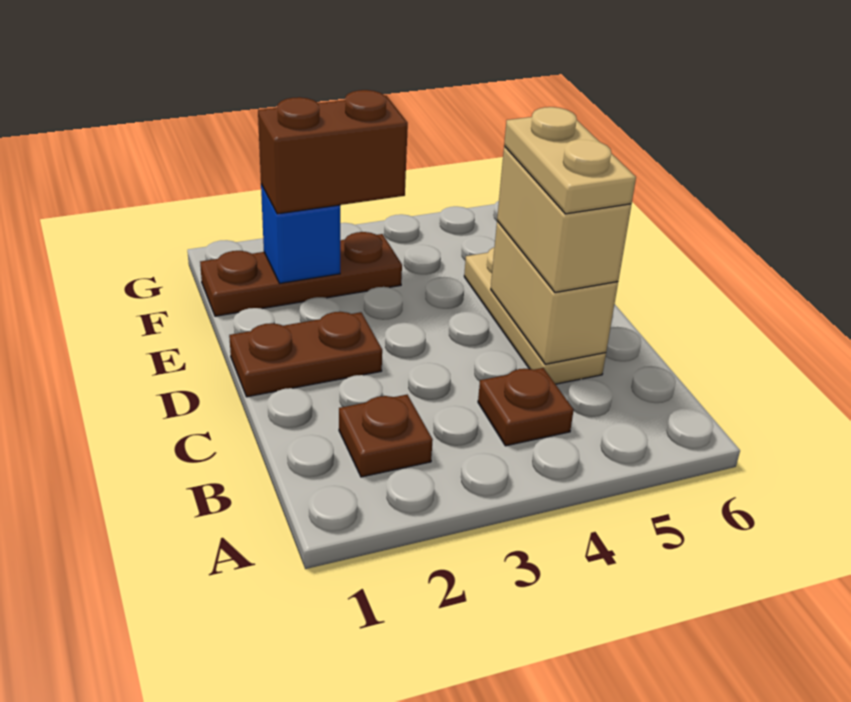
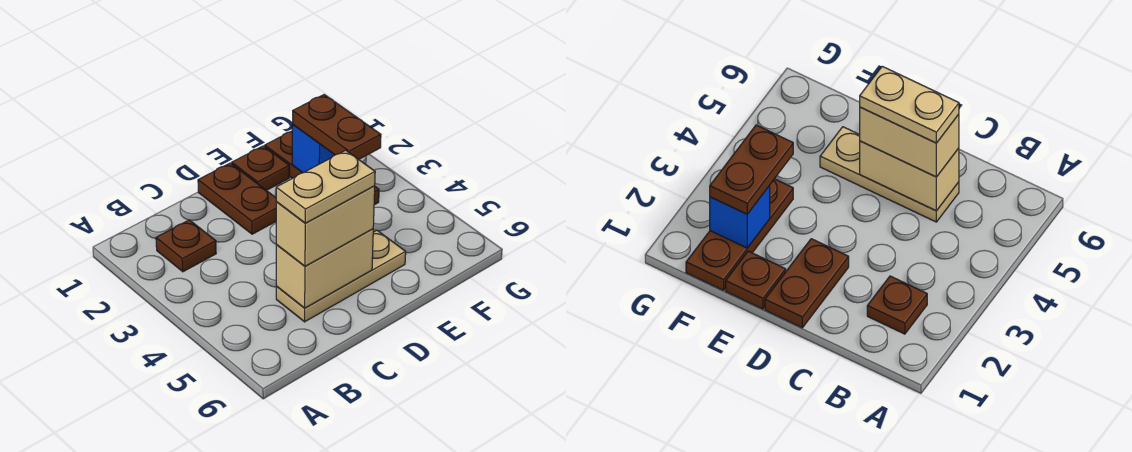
brown plate B4 level 1 -> brown plate E1 level 1
brown brick F2:F3 level 3 -> brown plate F2:F3 level 3

